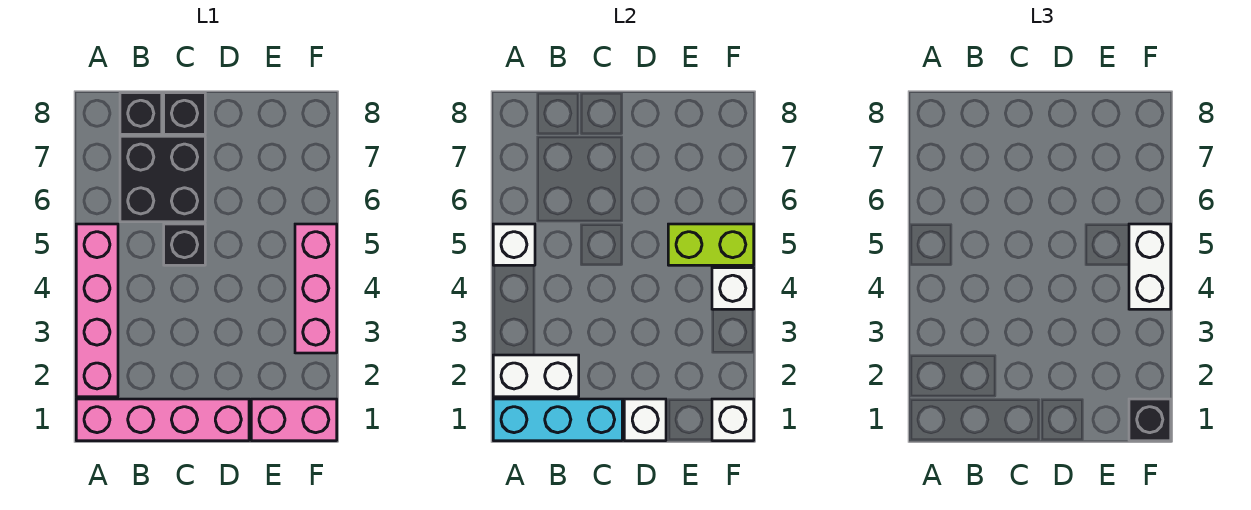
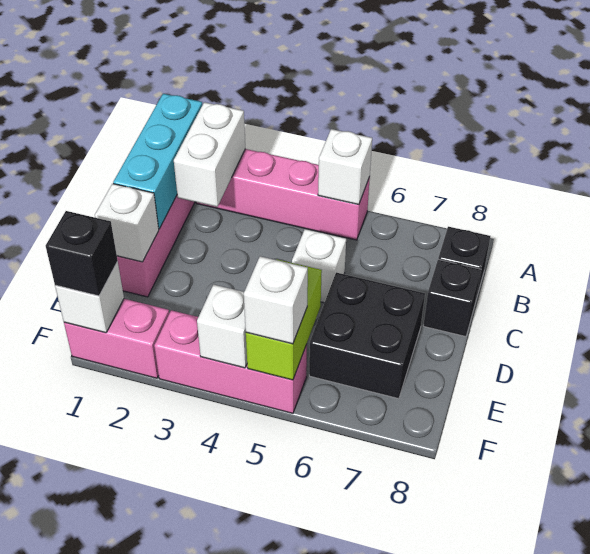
black brick B6:C7 level 1 -> black brick D6:E7 level 1
black brick C5 level 1 -> white brick C5 level 1
pink brick E1:F1 level 1 -> pink brick F1:F2 level 1
white brick F4:F5 level 3 -> white brick F5 level 3

